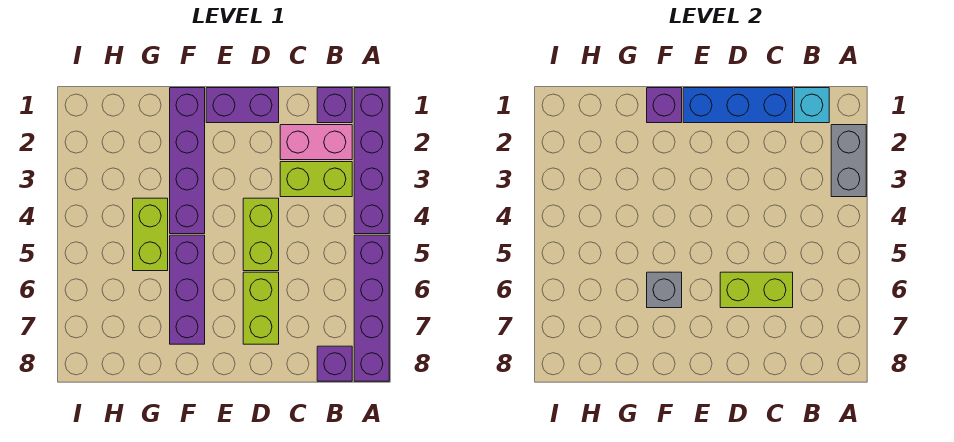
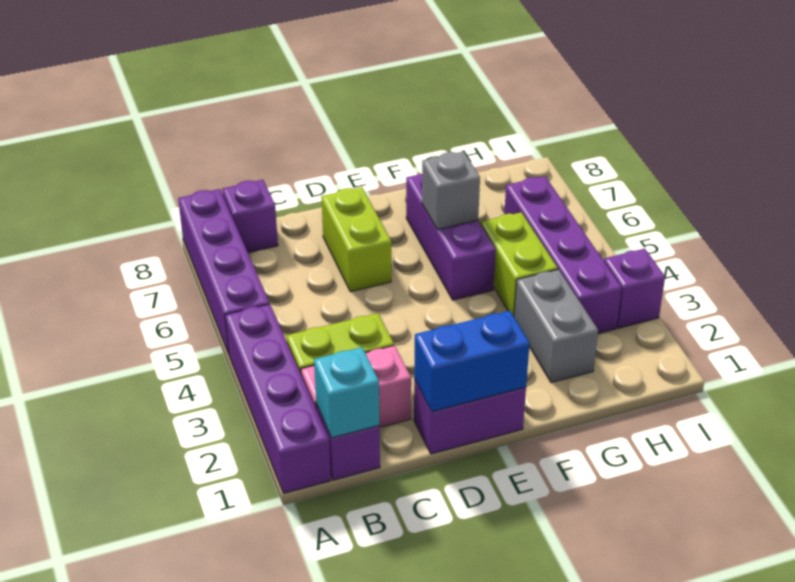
grey brick A2:A3 level 2 -> grey brick G2:G3 level 1
blue brick C1:E1 level 2 -> blue brick D1:E1 level 2
lime brick C6:D6 level 2 -> none
lime brick D4:D5 level 1 -> none
purple brick F1:F4 level 1 -> purple brick H3:H6 level 1
purple brick F1 level 2 -> purple brick I3 level 1

